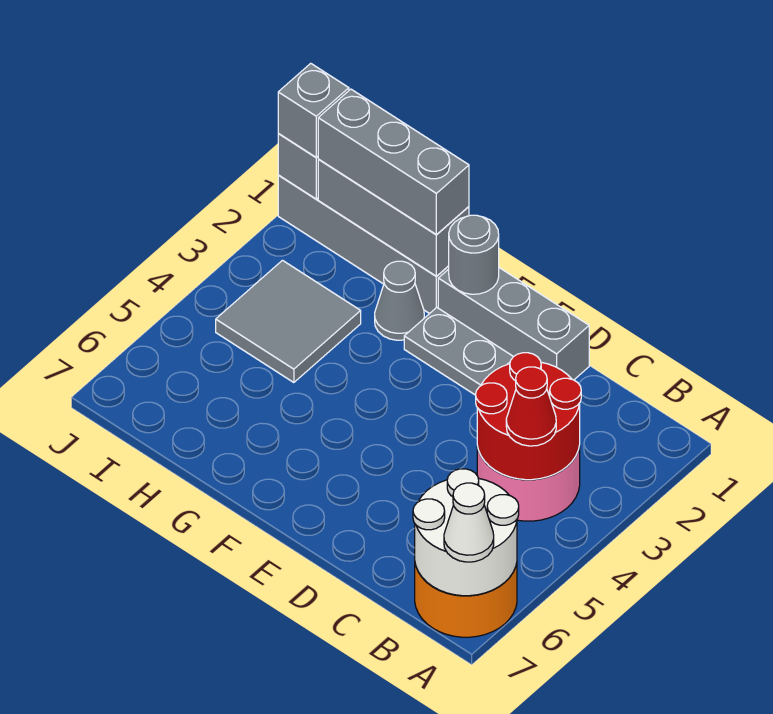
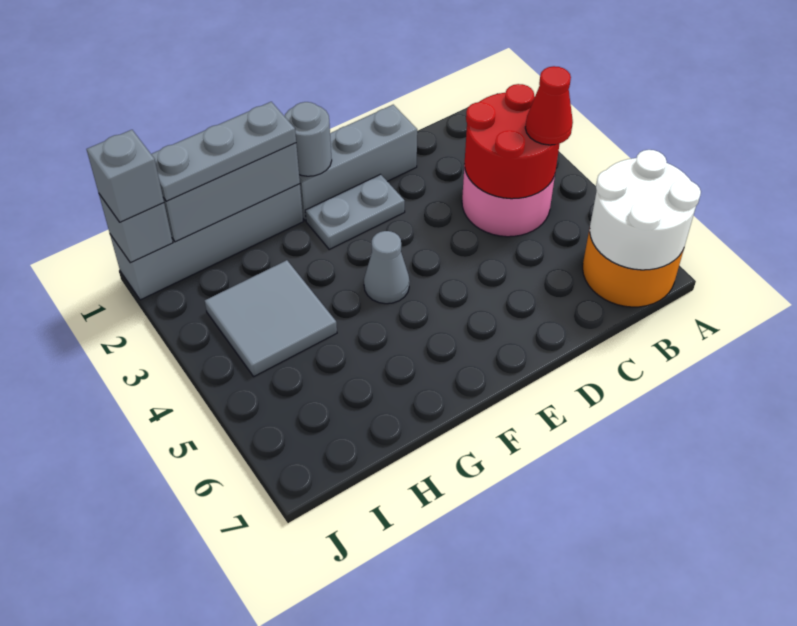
white cone A7 level 3 -> none
grey brick G1:I1 level 3 -> grey plate G1:I1 level 3
grey cone G2 level 1 -> grey cone F4 level 1

